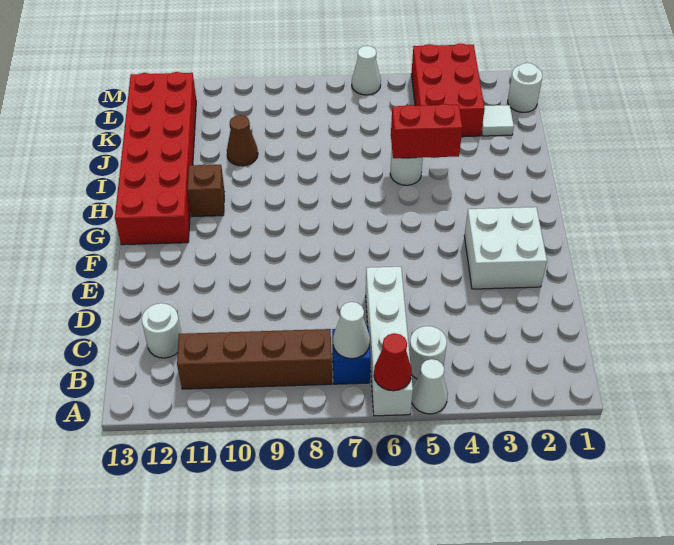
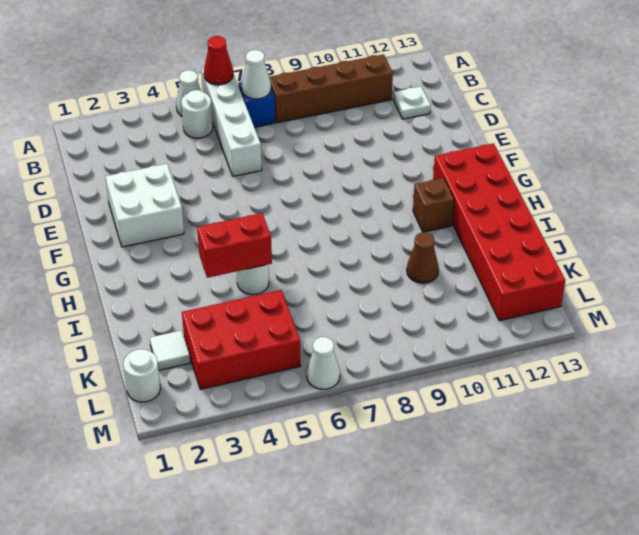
white round brick C12 level 1 -> white plate C12 level 1
red brick K3:M4 level 1 -> red brick K3:L5 level 1

